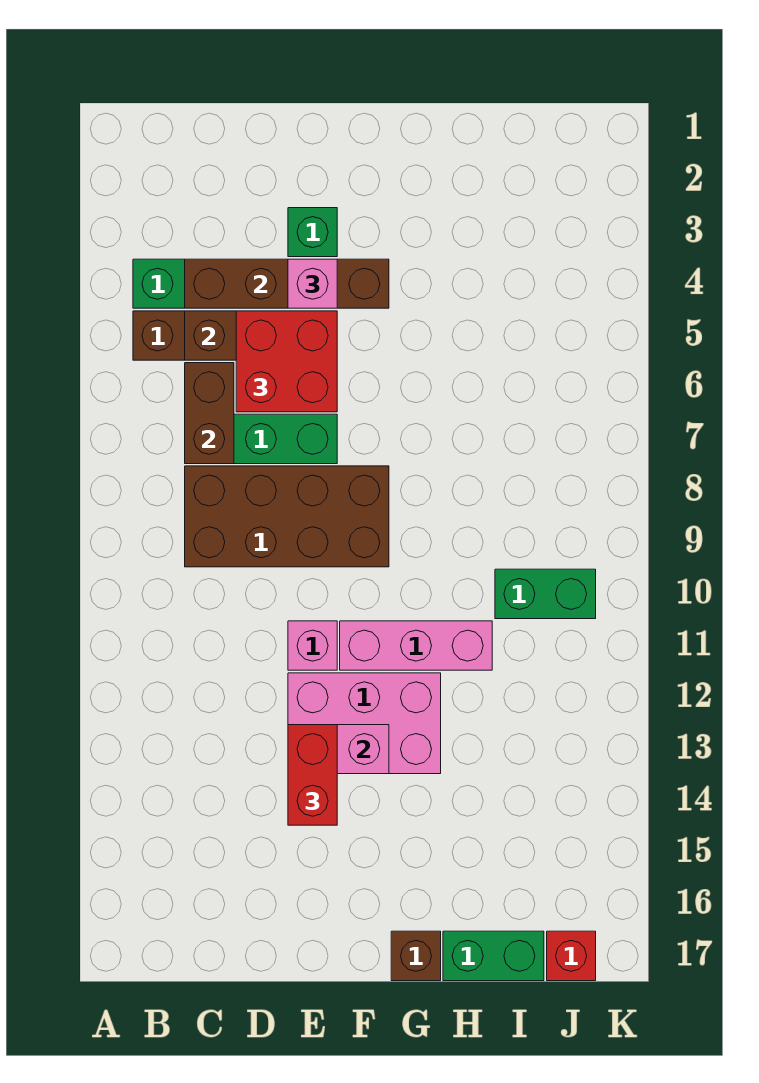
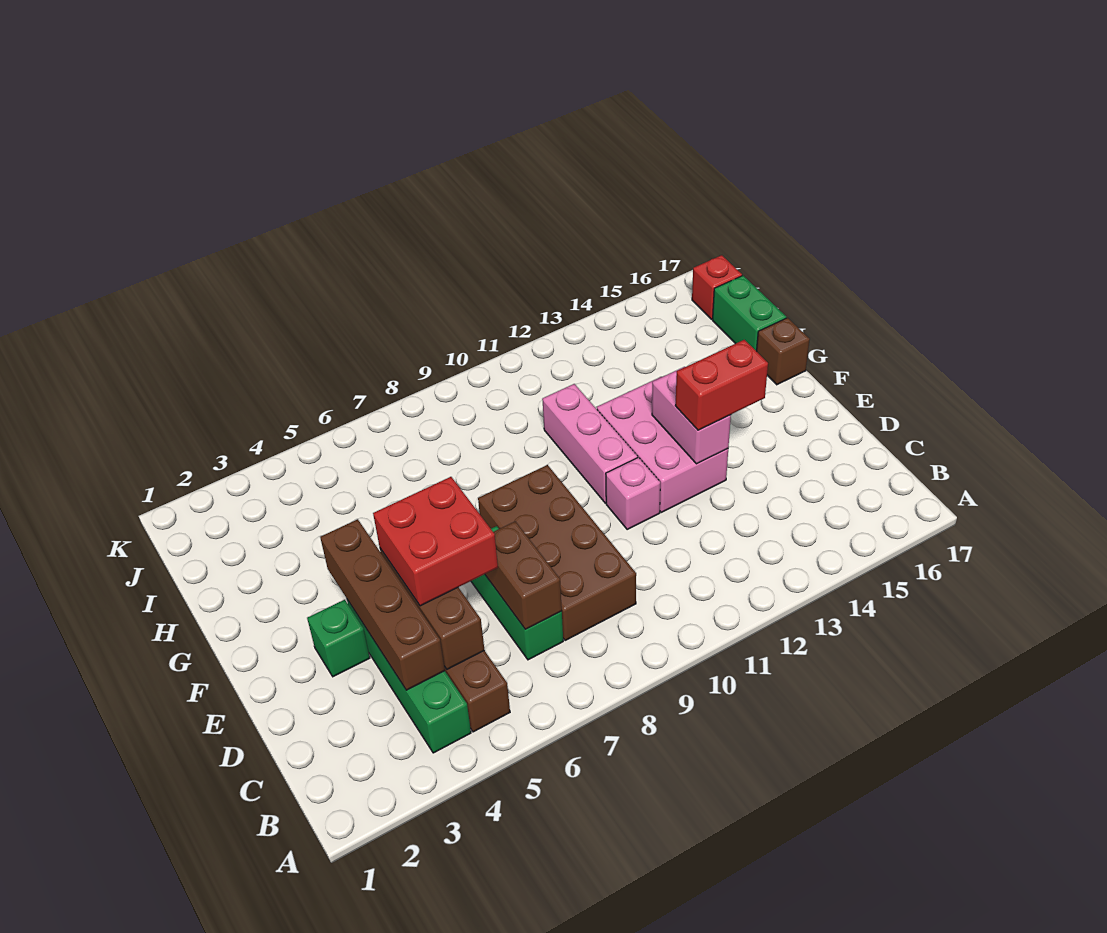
brown brick C6:C7 level 2 -> brown brick C7:D7 level 2
pink brick E4 level 3 -> none
green brick I10:J10 level 1 -> none

